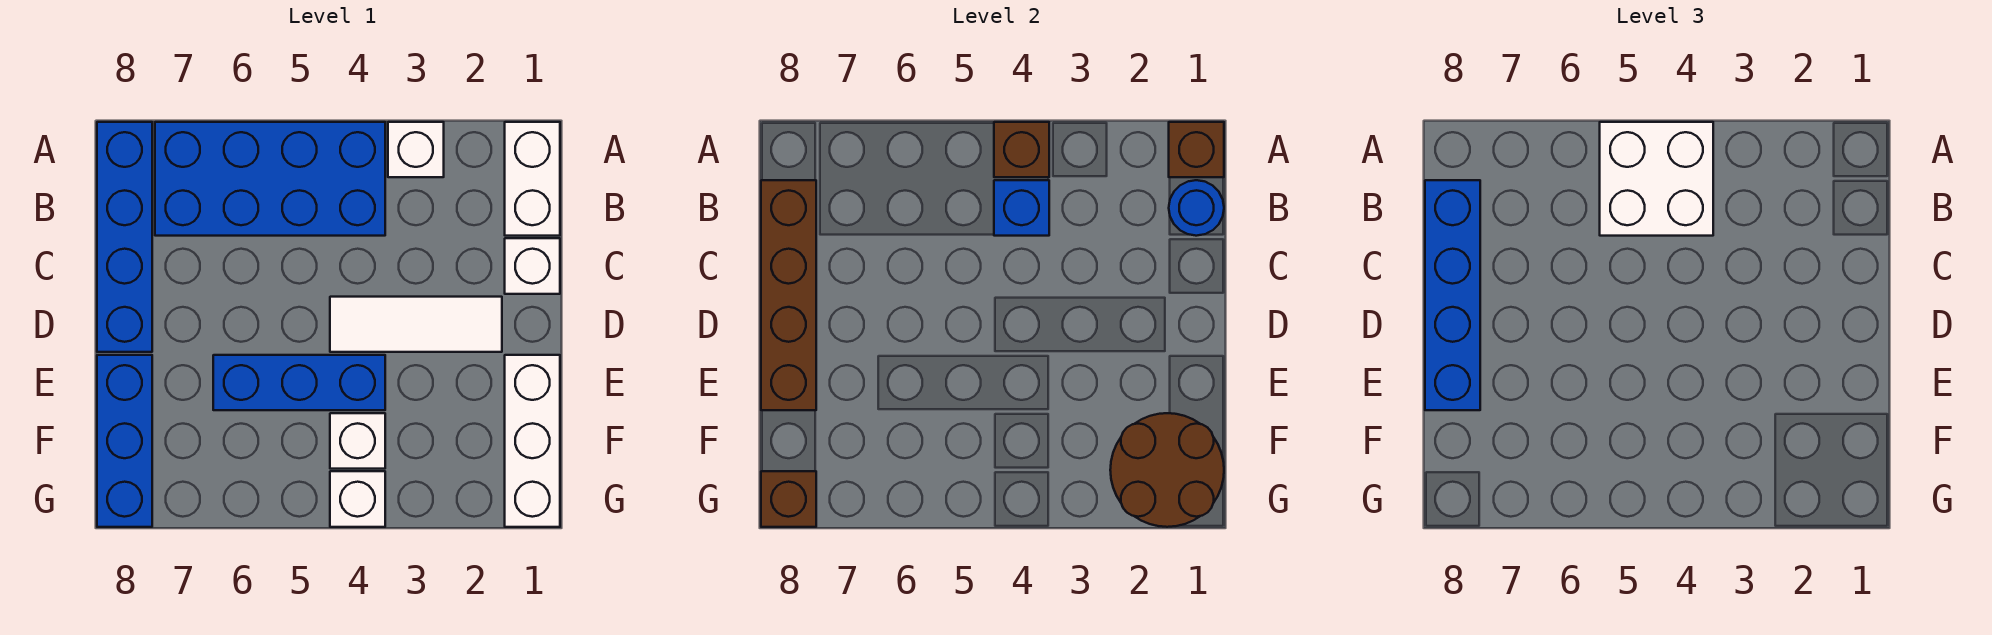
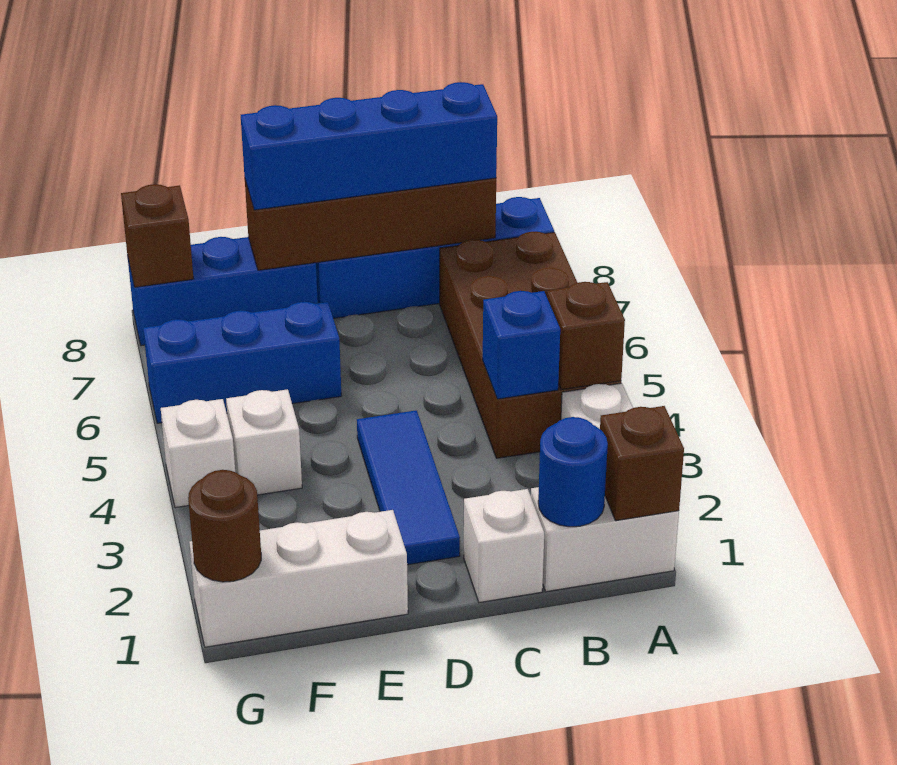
blue brick A4:B7 level 1 -> brown brick A4:B7 level 1
white brick A4:B5 level 3 -> none
white tile D2:D4 level 1 -> blue tile D2:D4 level 1
blue brick E4:E6 level 1 -> blue brick E6:G6 level 1
brown round brick F1:G2 level 2 -> brown round brick G1 level 2

